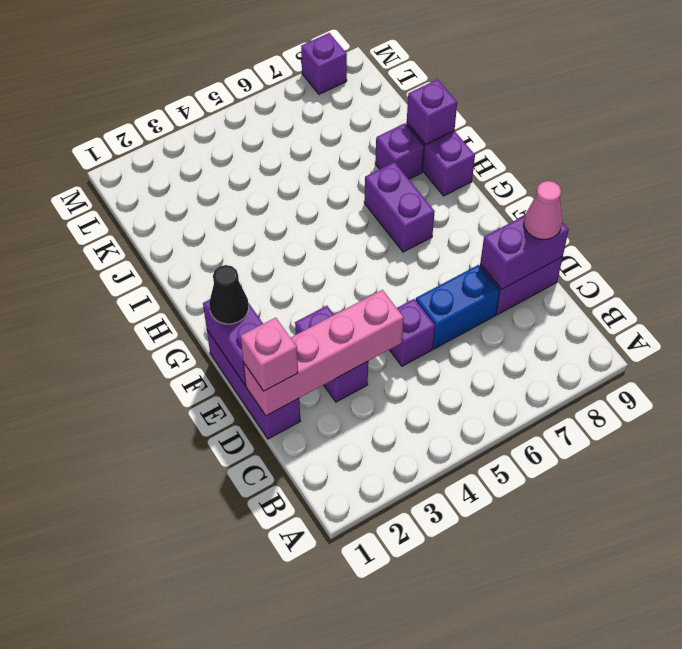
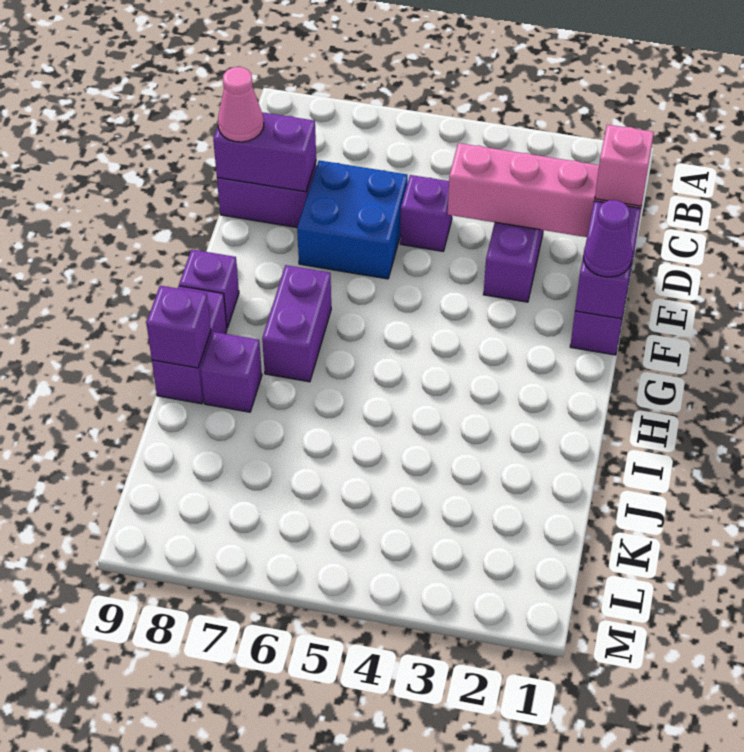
blue brick D6:D7 level 1 -> blue brick D6:E7 level 1
black cone F1 level 3 -> purple cone F1 level 3
purple brick M8 level 1 -> purple brick G9 level 1

